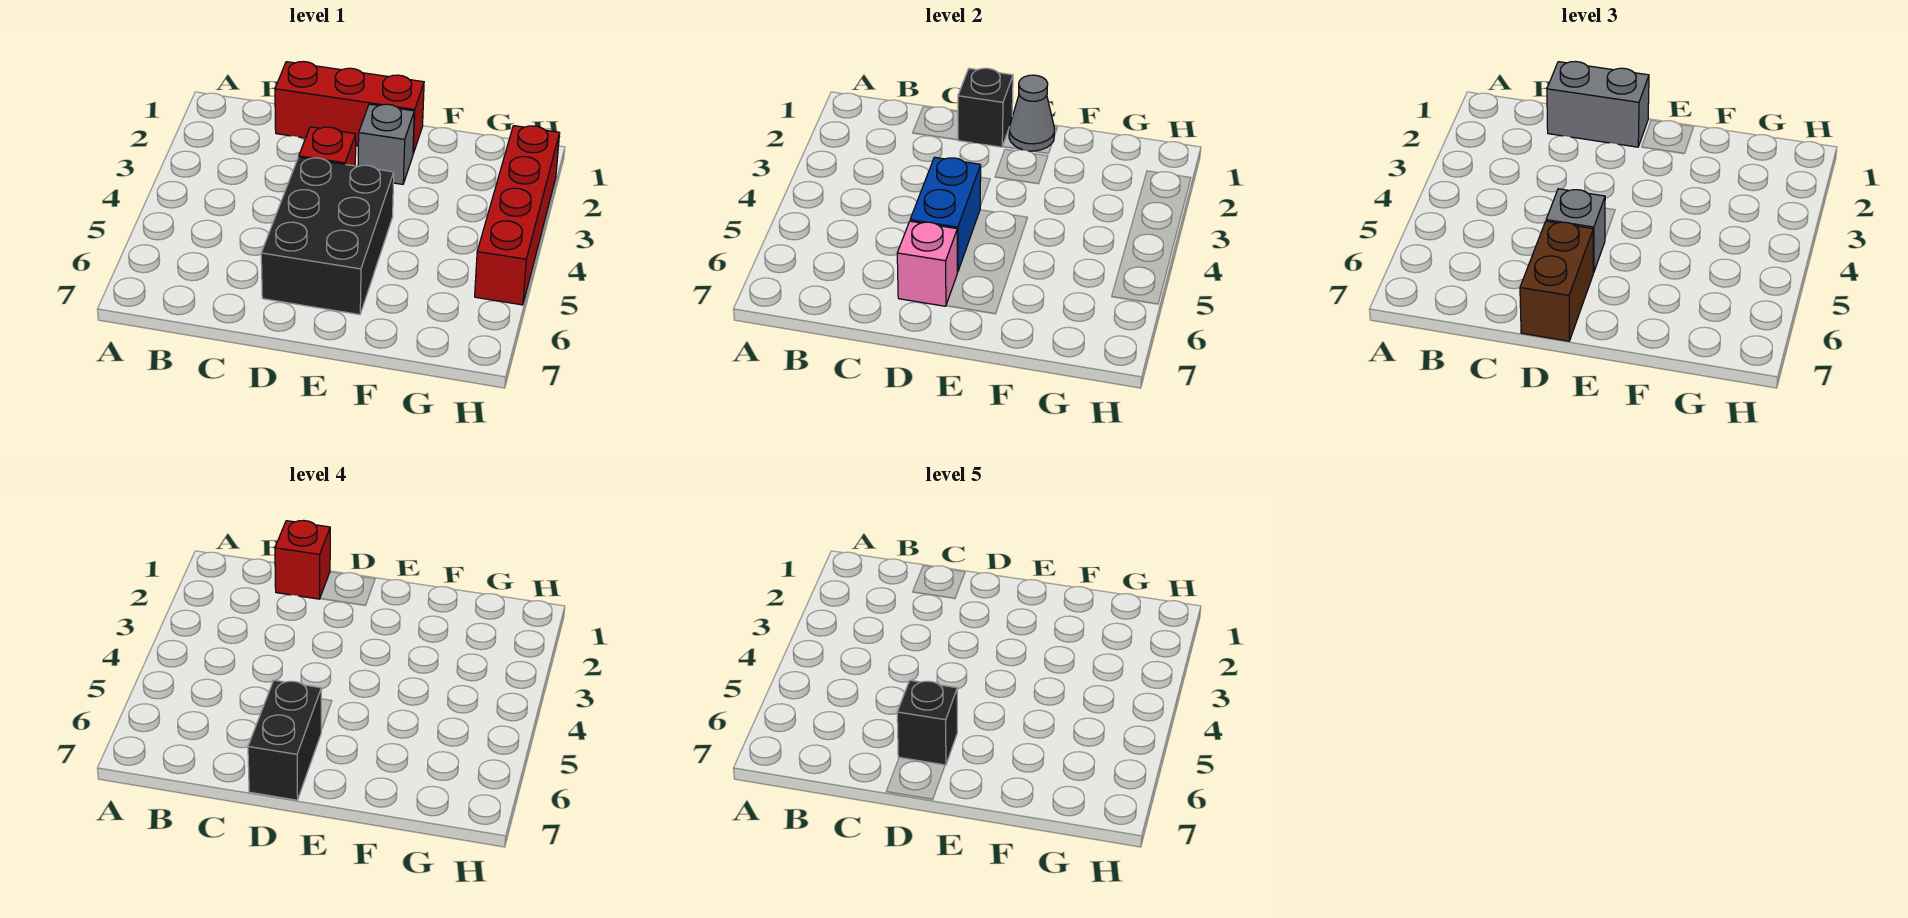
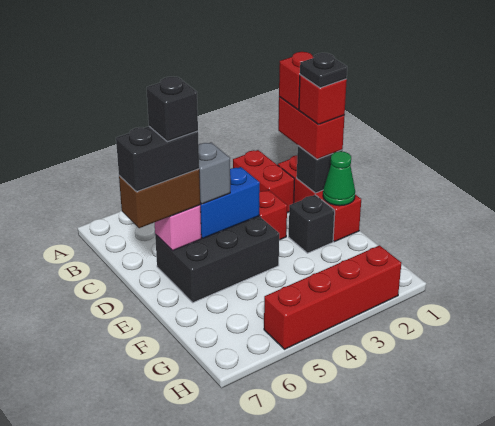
none -> red brick B2:C2 level 1
grey brick C1:D1 level 3 -> red brick C1:D1 level 3
none -> red brick D1 level 4
none -> black plate D1 level 5
grey cone E1 level 2 -> green cone E1 level 2
grey brick E2 level 1 -> black brick E2 level 1

